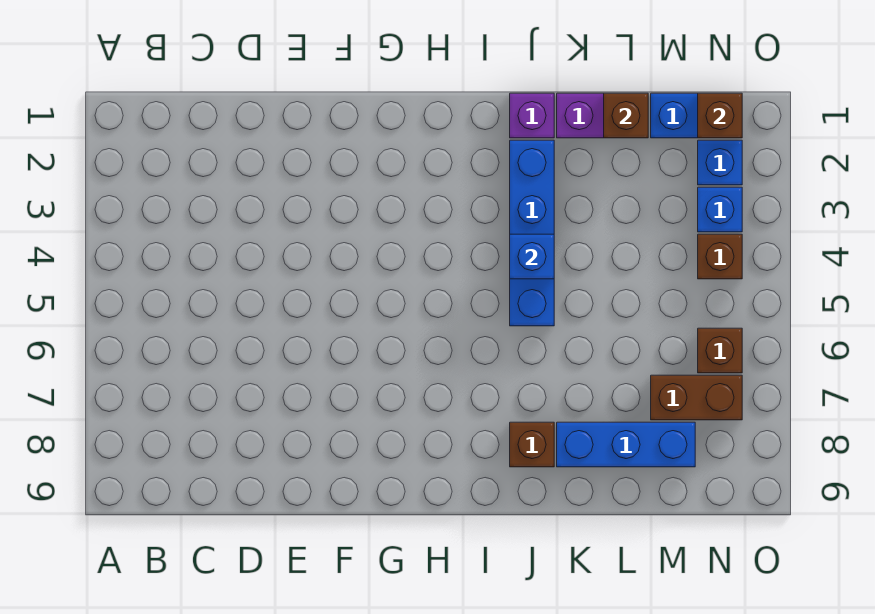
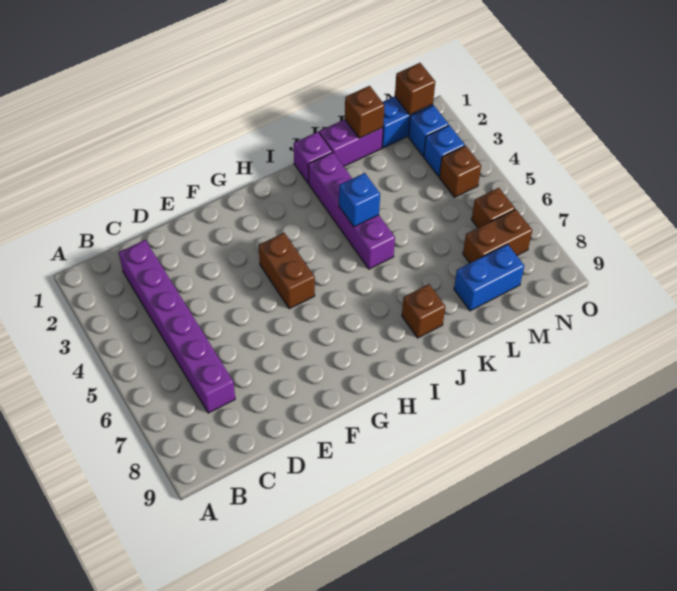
none -> purple brick C2:C7 level 1
none -> brown brick G4:G5 level 1
blue brick J2:J5 level 1 -> purple brick J2:J5 level 1
blue brick K8:M8 level 1 -> blue brick L8:M8 level 1

